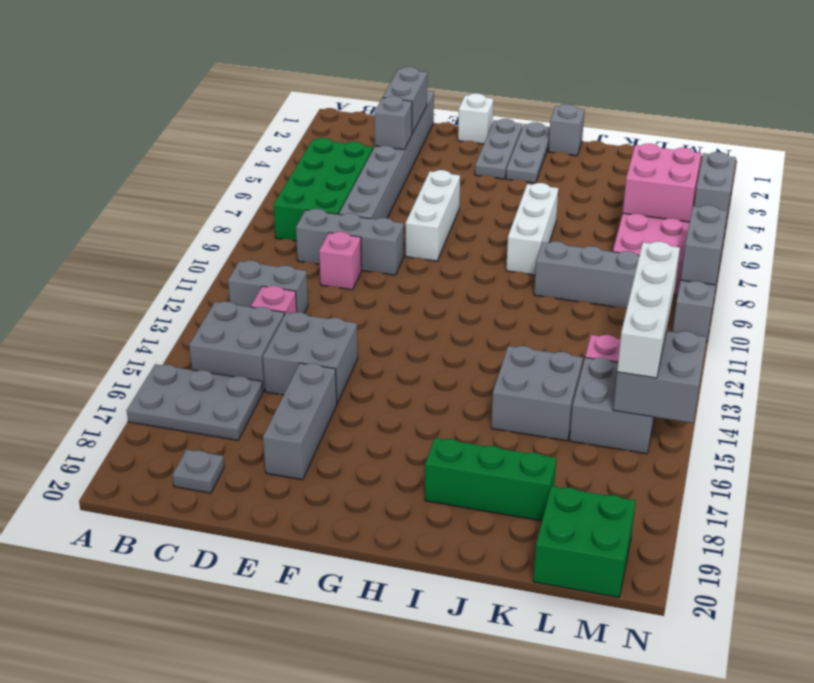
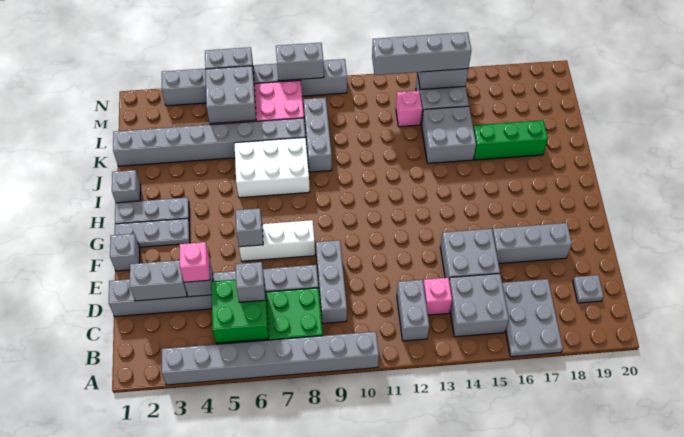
none -> grey brick A3:A10 level 1
none -> grey brick C6 level 3
pink brick D10 level 1 -> pink brick D4 level 3
white brick F1 level 1 -> grey brick F1 level 1
none -> grey brick F6 level 2
white brick I6:I8 level 1 -> white brick I6:J8 level 1
green brick I18:K18 level 1 -> green brick J16:J18 level 1
none -> grey brick K1:K8 level 1
pink brick L5:M6 level 2 -> grey brick L5:M6 level 2
green brick L19:M20 level 1 -> green brick B5:C6 level 2
white brick M12:M15 level 3 -> grey brick M12:M15 level 3

